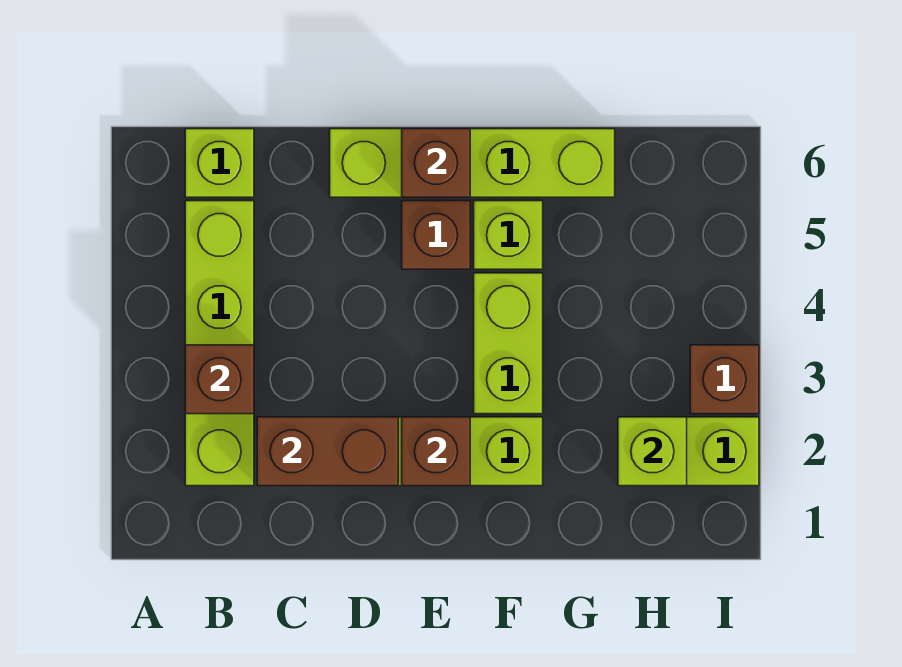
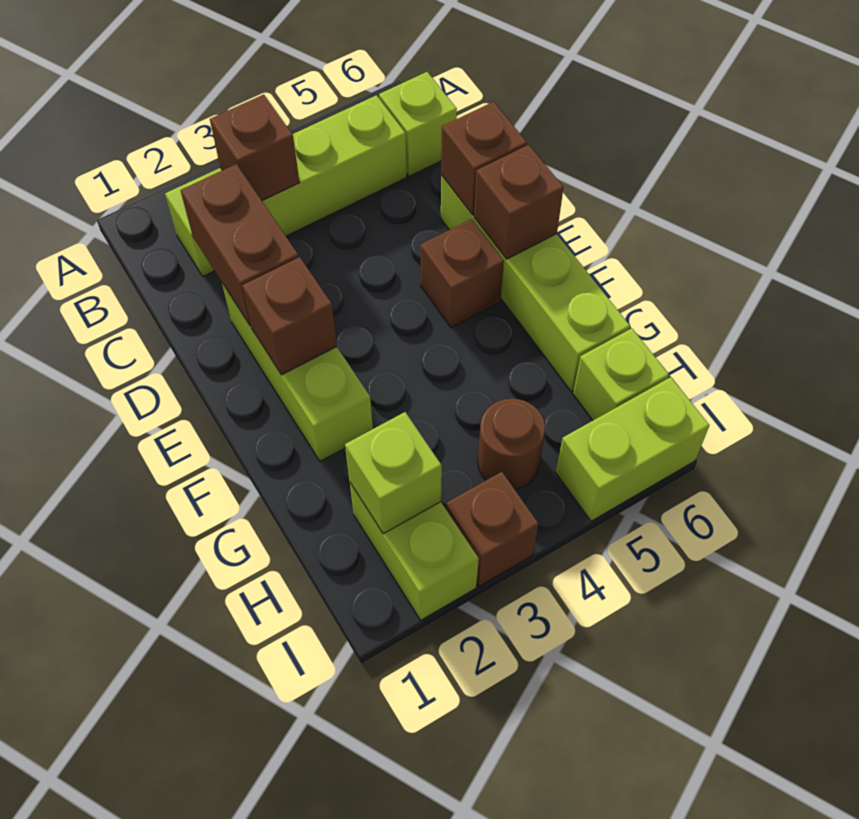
none -> brown brick D6 level 2
lime brick F3:F4 level 1 -> lime brick I5:I6 level 1
lime brick F5 level 1 -> lime brick H6 level 1
none -> brown round brick H4 level 1

